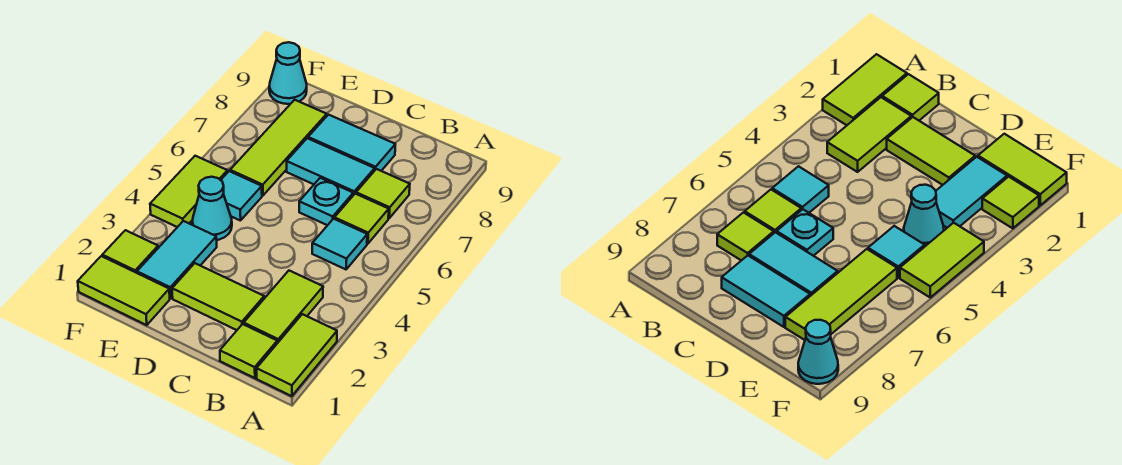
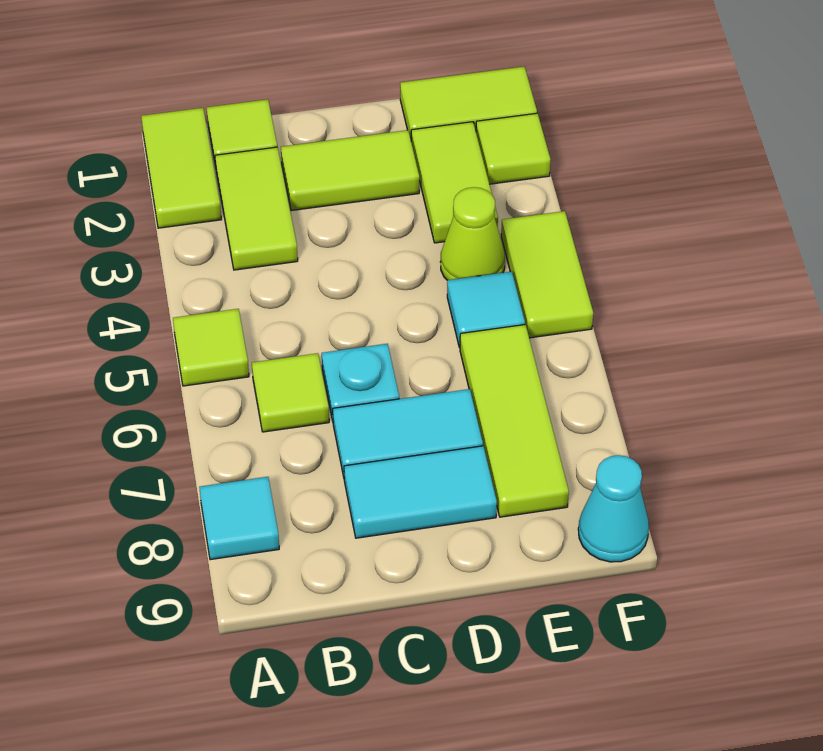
cyan tile B5 level 1 -> cyan tile A8 level 1
lime tile B7 level 1 -> lime tile A5 level 1
cyan tile E2:E3 level 1 -> lime tile E2:E3 level 1
cyan cone E4 level 1 -> lime cone E4 level 1

